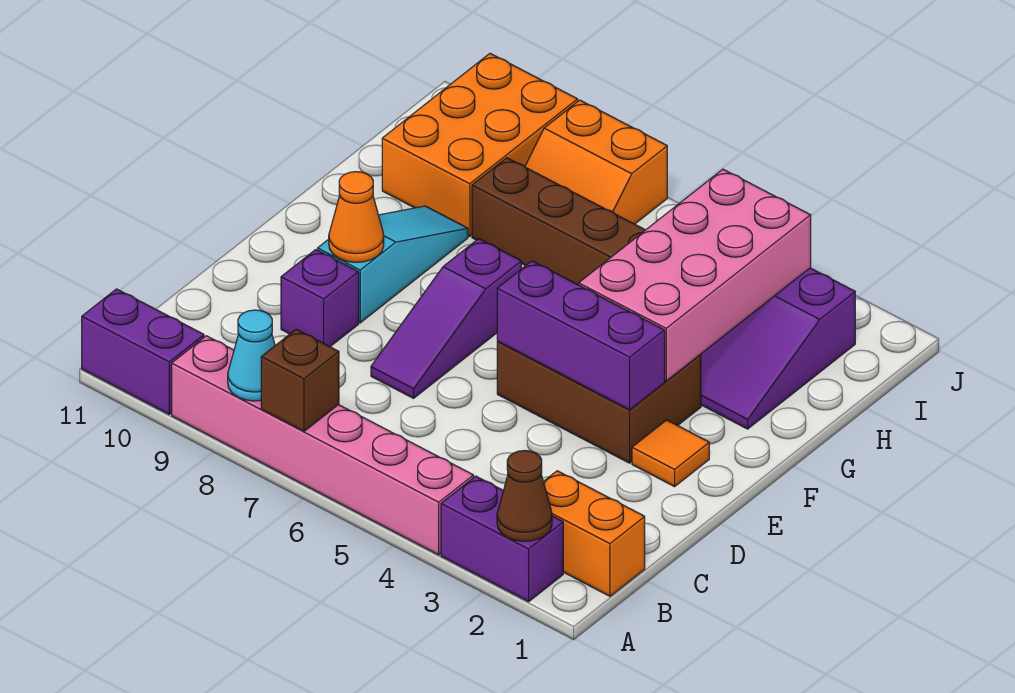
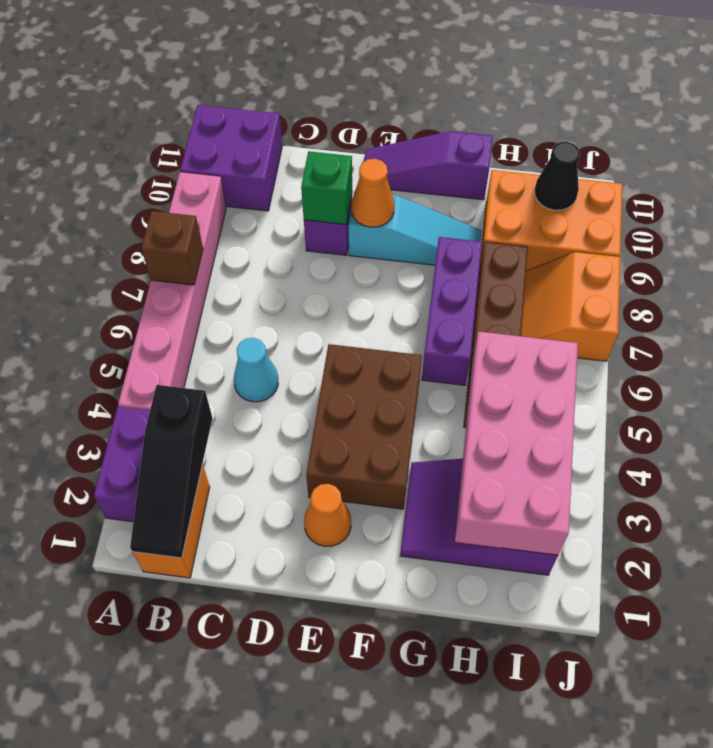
brown cone A2 level 2 -> none
cyan cone A8 level 2 -> cyan cone C5 level 1
purple brick A10:A11 level 1 -> purple brick A10:B11 level 1
none -> black slope B1:B3 level 2 top 3
purple slope D7:F7 level 1 top F -> purple slope E11:G11 level 1 top G
none -> green brick D9 level 2
orange tile E2 level 1 -> orange cone E2 level 1
purple brick E3:E5 level 2 -> purple brick G6:G8 level 1
pink brick F3:I4 level 2 -> pink brick H2:I5 level 2
none -> black cone I10 level 2

